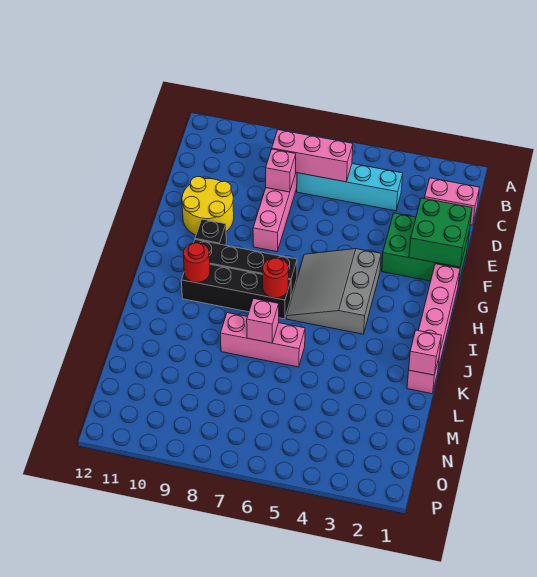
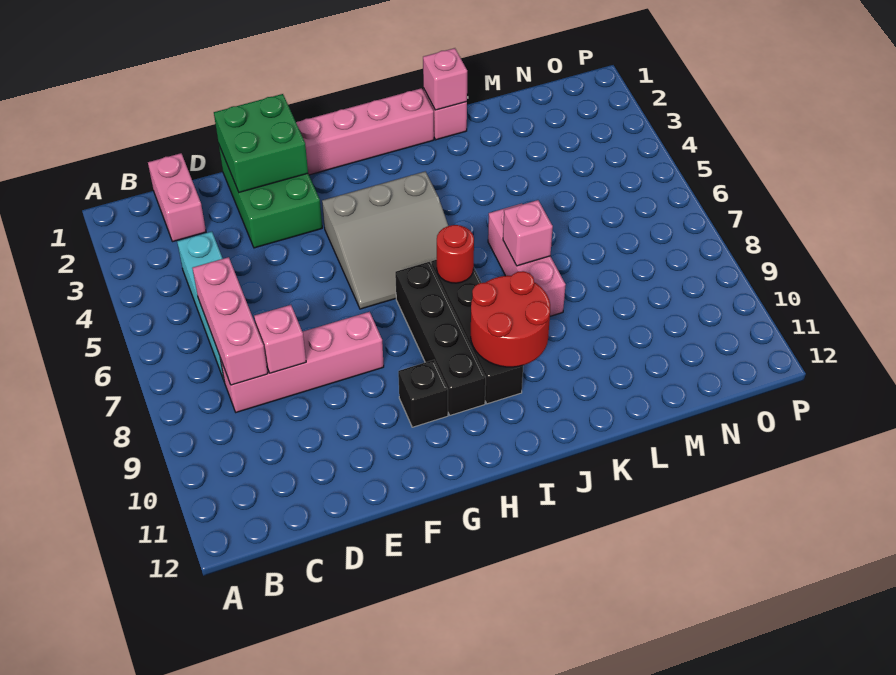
yellow round brick E10:F11 level 1 -> none
red round brick I10 level 2 -> red round brick I9:J10 level 2

